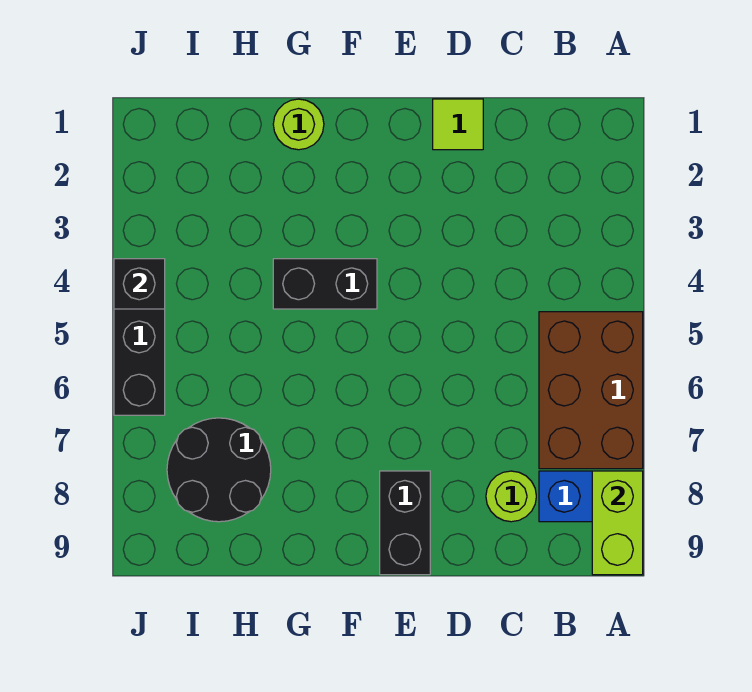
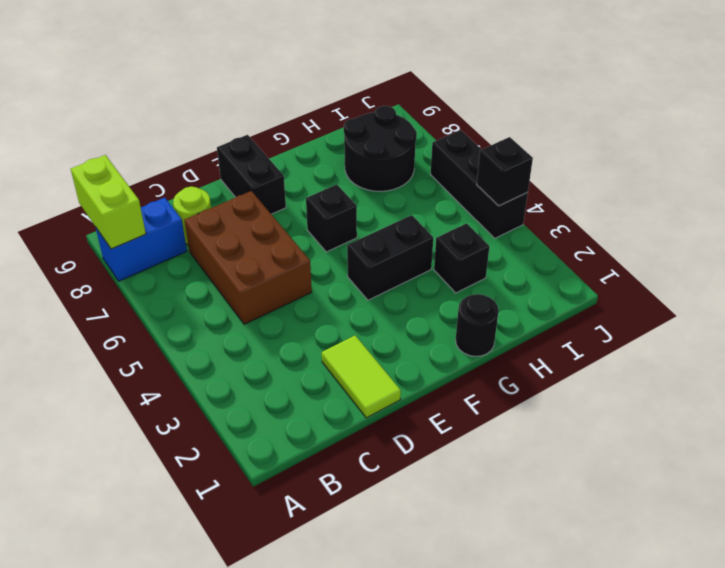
brown brick A5:B7 level 1 -> brown brick C5:D7 level 1
lime tile D1 level 1 -> lime tile D1:D2 level 1
none -> black brick F6 level 1
lime round brick G1 level 1 -> black round brick G1 level 1
none -> black brick H3 level 1

